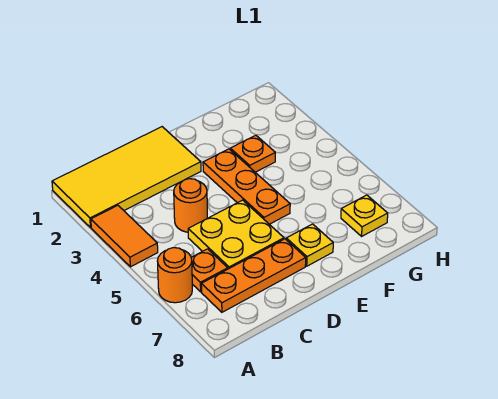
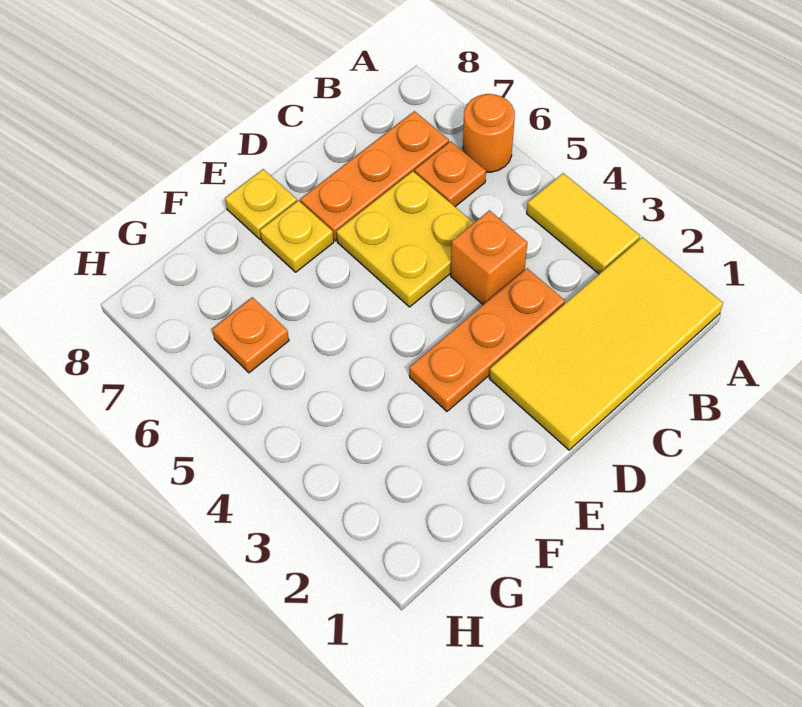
orange tile A3:A4 level 1 -> yellow tile A3:A4 level 1
orange round brick C4 level 1 -> orange brick C4 level 1
orange plate E3:E5 level 1 -> orange plate C3:E3 level 1
orange plate F3 level 1 -> orange plate G6 level 1
yellow plate G7 level 1 -> yellow plate E8 level 1

